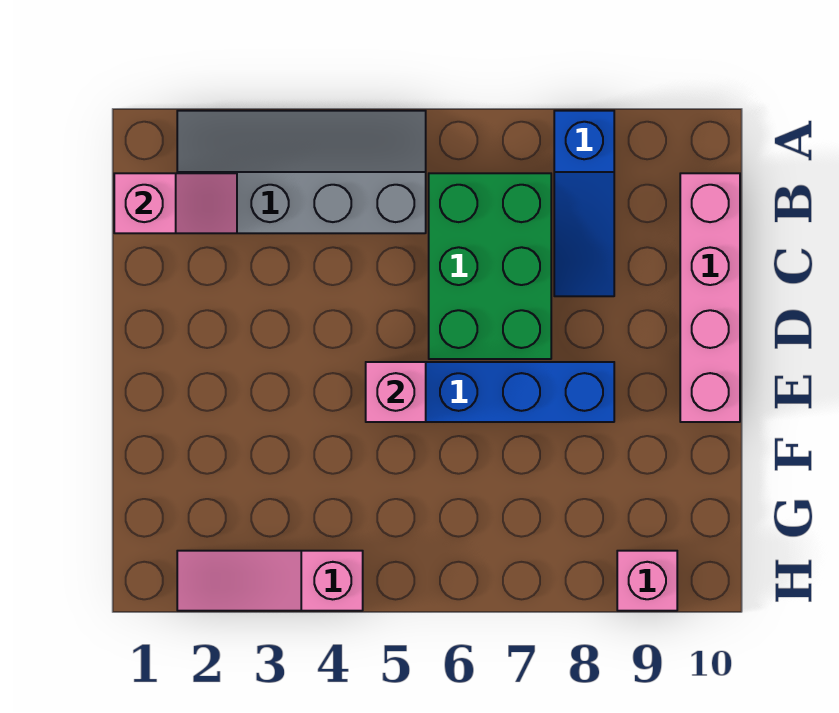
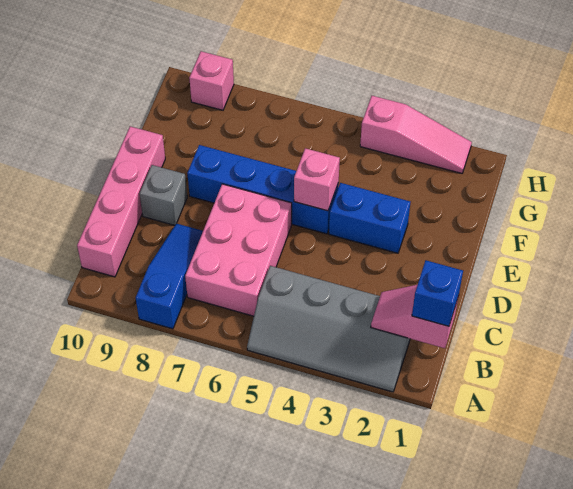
none -> blue brick B1 level 3
green brick B6:D7 level 1 -> pink brick B6:D7 level 1
none -> grey brick D9 level 1
none -> blue brick E3:E4 level 1

